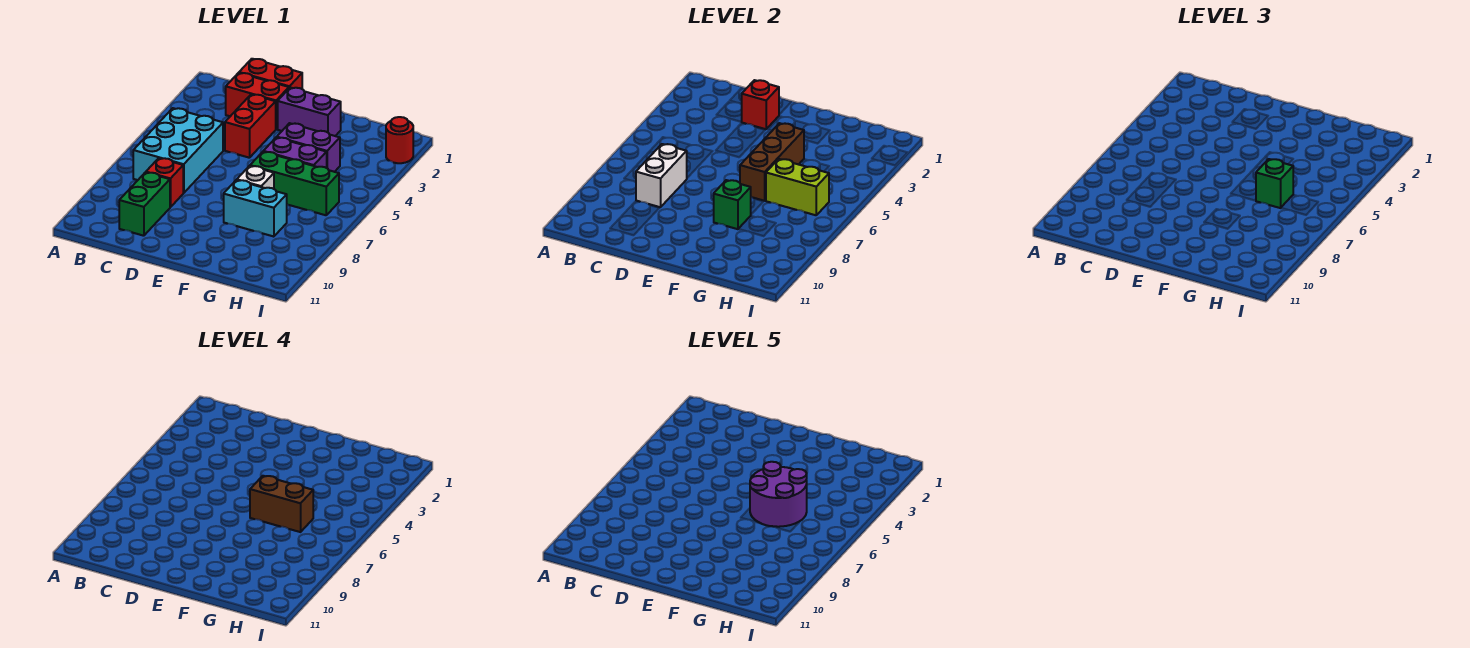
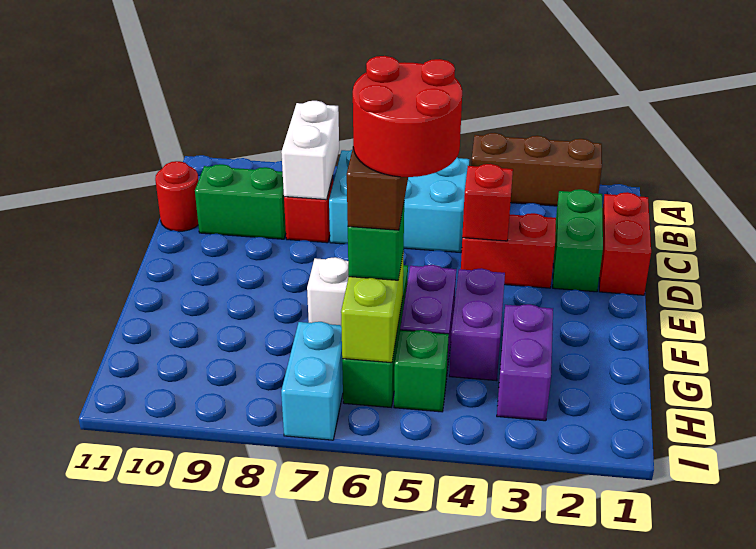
red brick C2:D2 level 1 -> green brick C2:D2 level 1
white brick C7:C8 level 2 -> white brick B8:C8 level 2
red brick D2 level 2 -> red brick D4 level 2
purple brick E2:F2 level 1 -> purple brick G3:H3 level 1
brown brick F4:F6 level 2 -> brown brick A2:A4 level 1
purple round brick F5:G6 level 5 -> red round brick F5:G6 level 5
cyan brick F8:G8 level 1 -> cyan brick H7:I7 level 1
green brick F8 level 2 -> green brick H5 level 1
red round brick I2 level 1 -> red round brick C11 level 1

